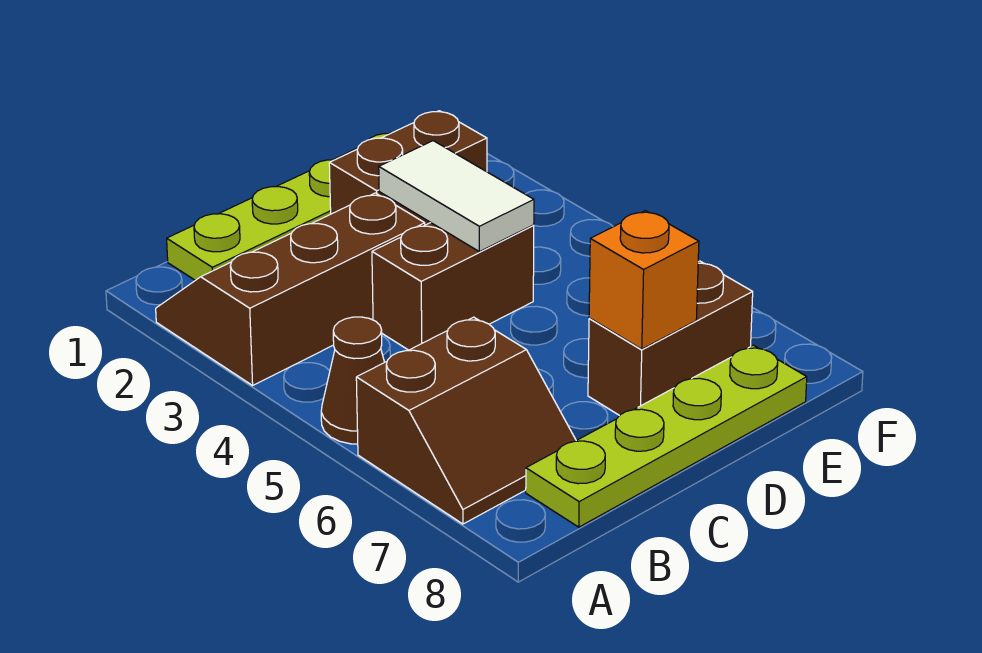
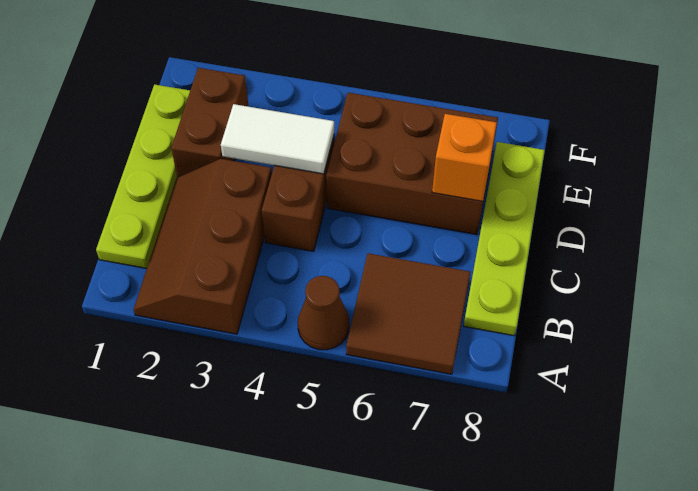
brown slope A6:B7 level 1 top 6 -> brown tile A6:B7 level 1
brown brick D7:E7 level 1 -> brown brick D5:E7 level 1

